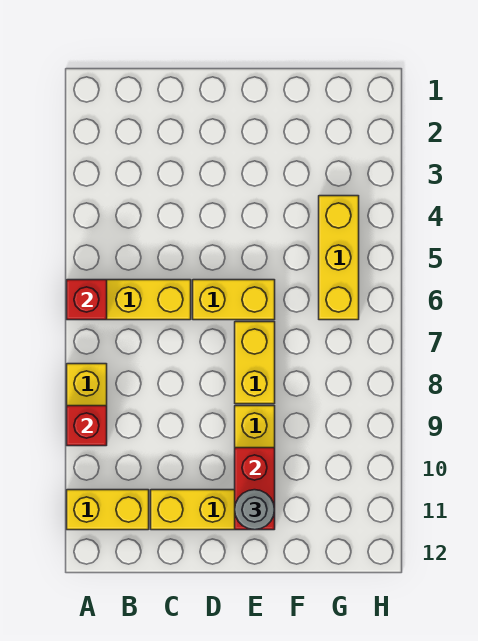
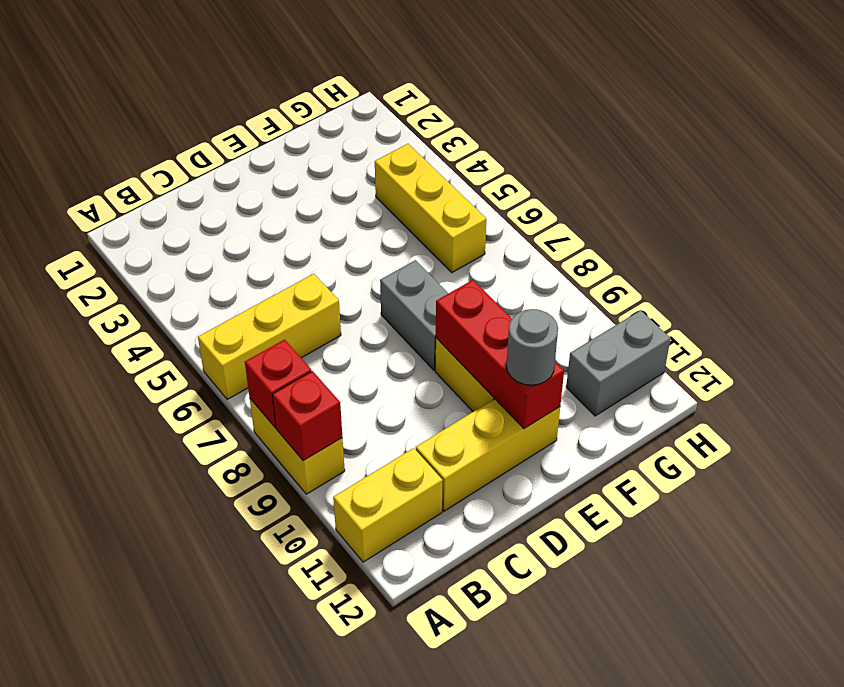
red brick A6 level 2 -> red brick A8 level 2
yellow brick D6:E6 level 1 -> none
yellow brick E7:E8 level 1 -> grey brick E7:E8 level 1
red brick E10:E11 level 2 -> red brick E9:E11 level 2
none -> grey brick G11:H11 level 1

